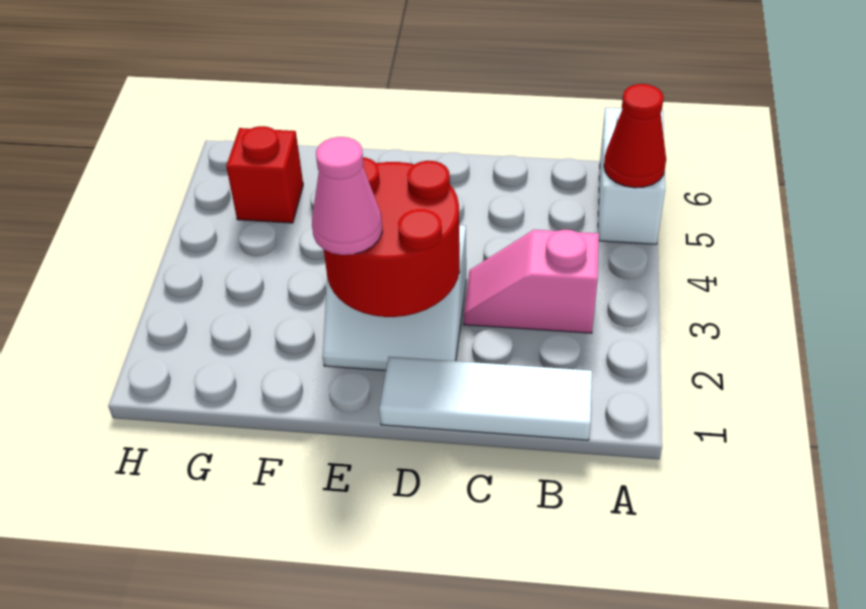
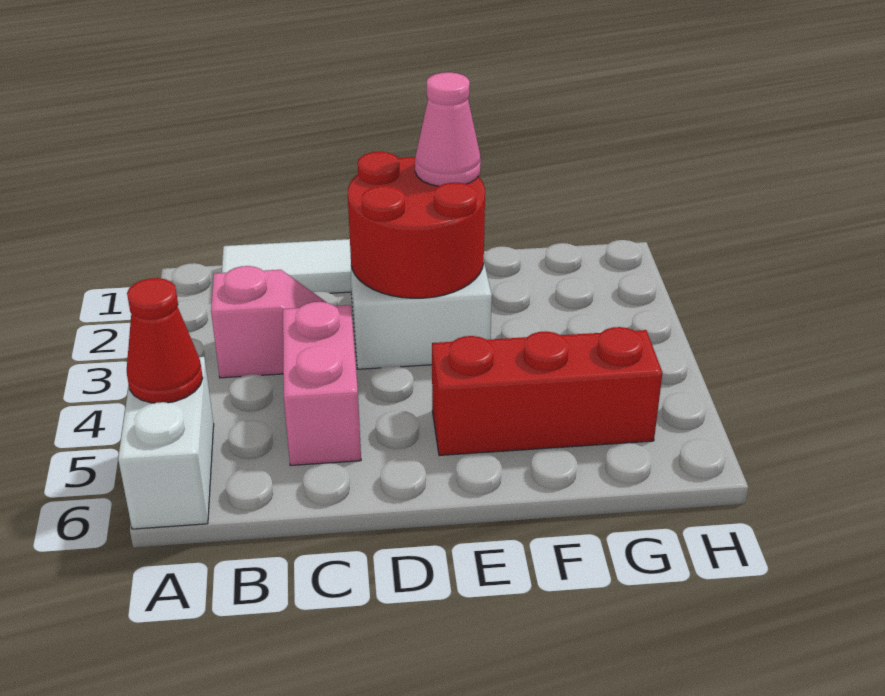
none -> pink brick C4:C5 level 1
red brick G5 level 1 -> red brick E5:G5 level 1

